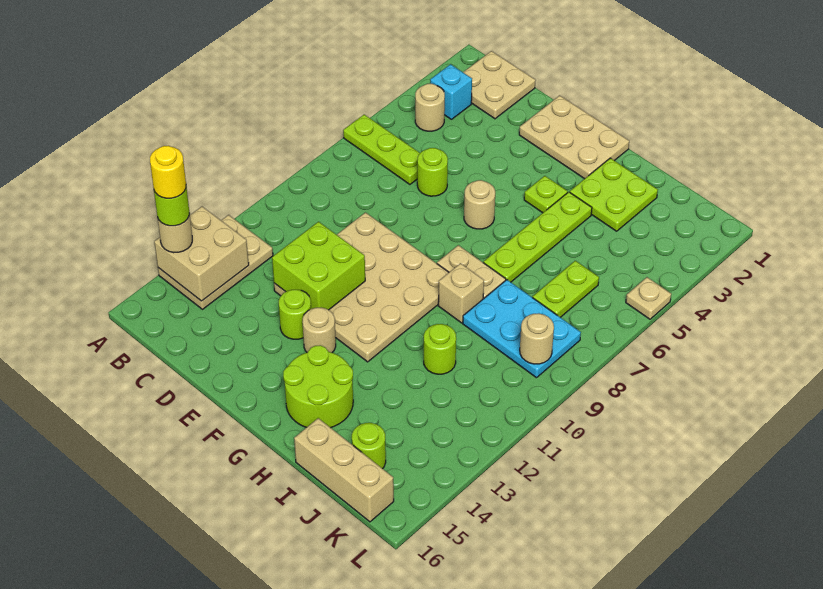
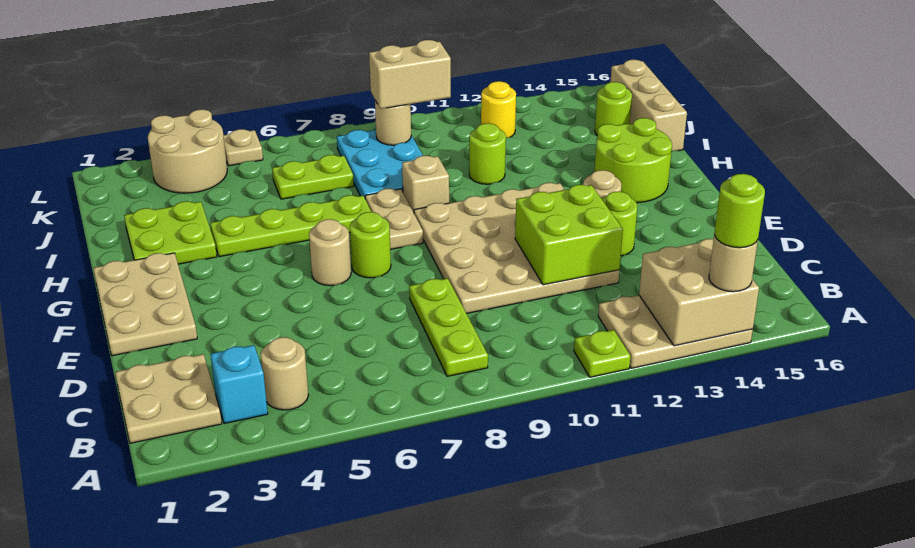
lime plate A6:C6 level 1 -> lime plate B8:D8 level 1
yellow round brick A14 level 5 -> yellow round brick K12 level 1
lime round brick D6 level 1 -> lime round brick F7 level 1
lime plate G4 level 1 -> lime plate A11 level 1
none -> tan round brick K3:L4 level 1
none -> tan brick K9:K10 level 3

